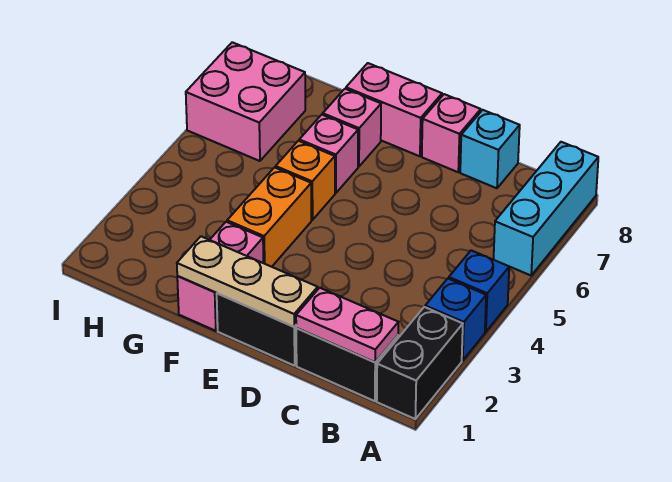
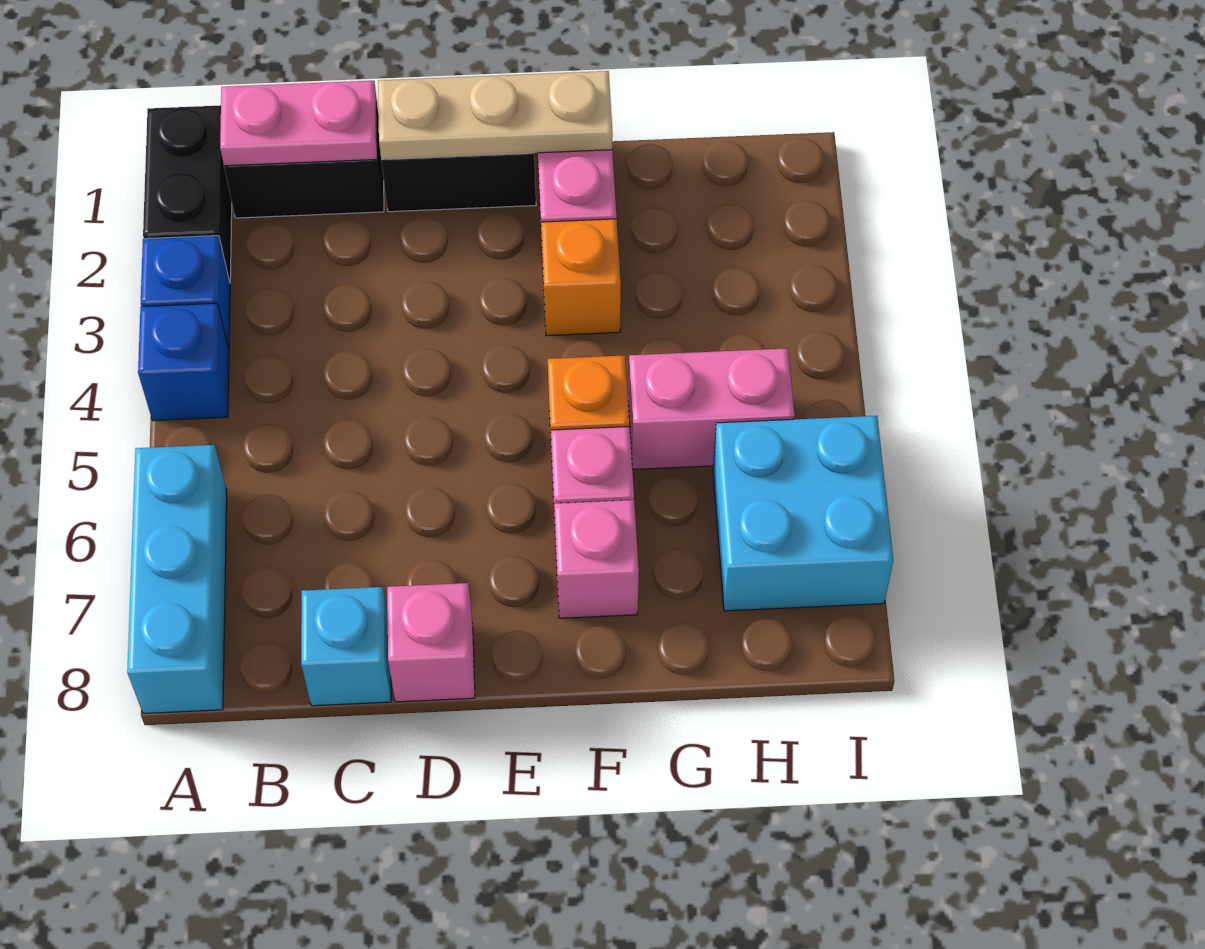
pink brick E8:F8 level 1 -> pink brick G5:H5 level 1
orange brick F3:F4 level 1 -> orange brick F3 level 1
pink brick H6:I7 level 1 -> cyan brick H6:I7 level 1

